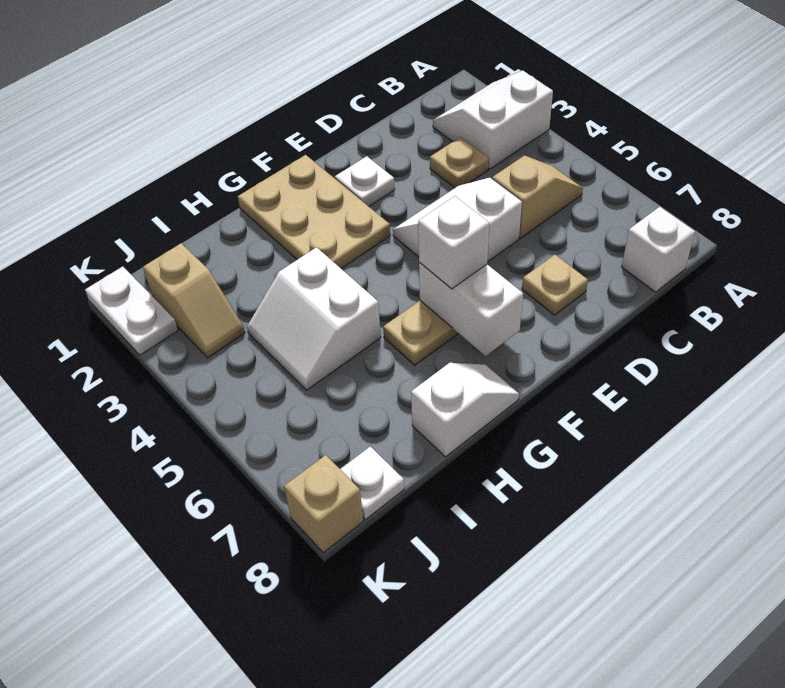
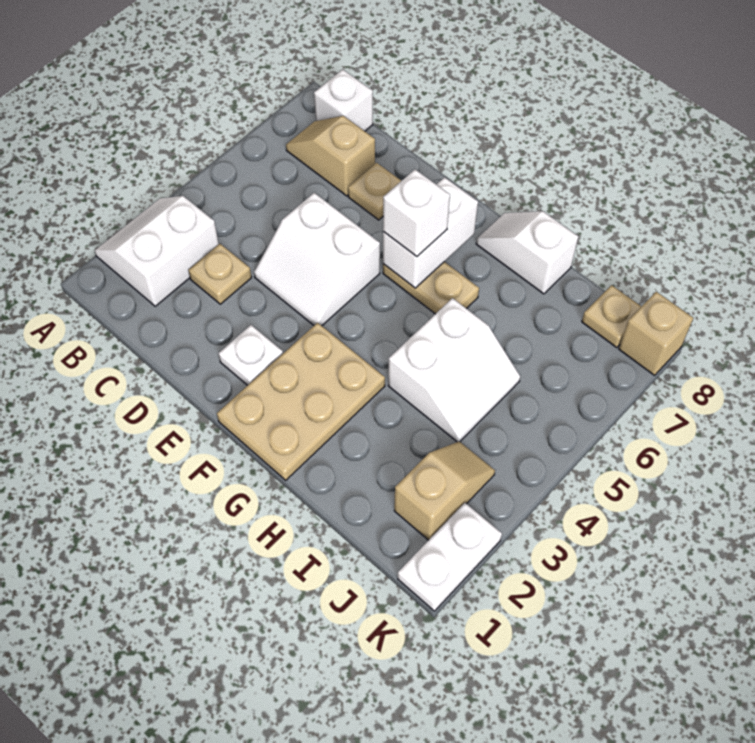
white slope A2:B3 level 1 top 3 -> white slope A2:B3 level 1 top B
tan slope B5:C5 level 1 top C -> tan slope B7:C7 level 1 top C
white plate J8 level 1 -> tan plate J8 level 1

